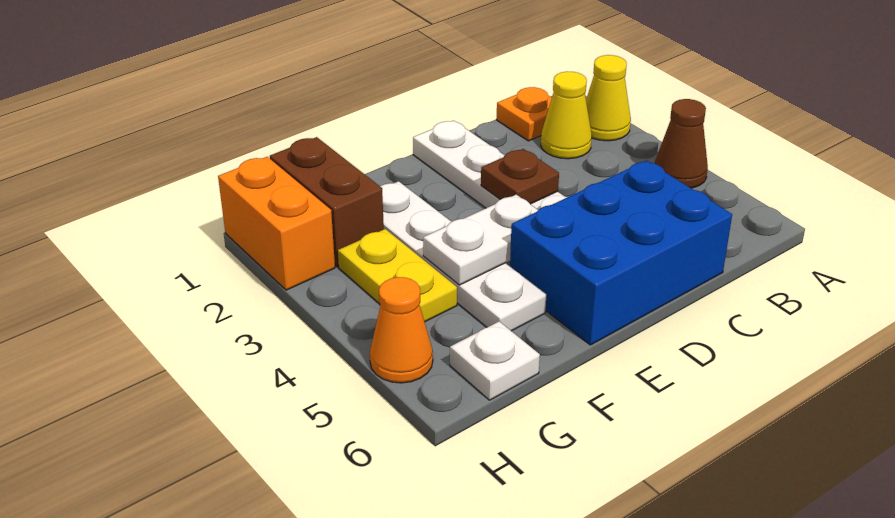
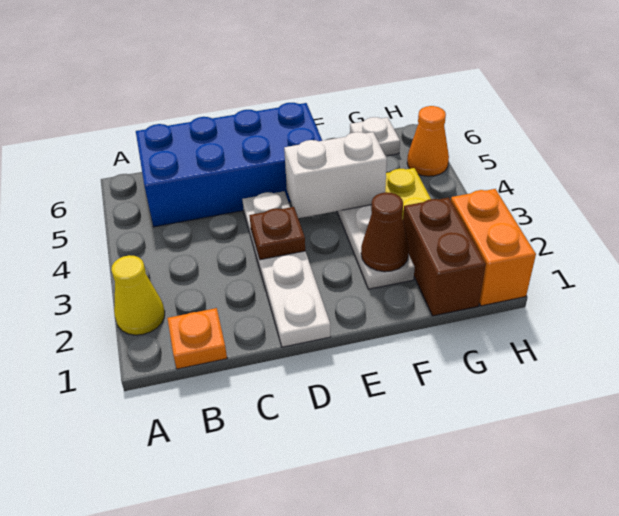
brown cone A4 level 1 -> brown cone F2 level 2
yellow cone B2 level 1 -> none
blue brick C5:E6 level 1 -> blue brick B5:E6 level 1
white plate E4:F4 level 2 -> white brick E4:F4 level 2

